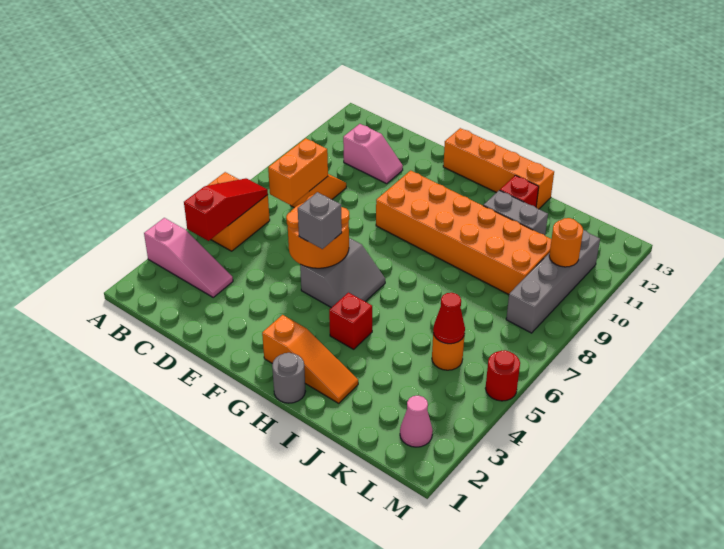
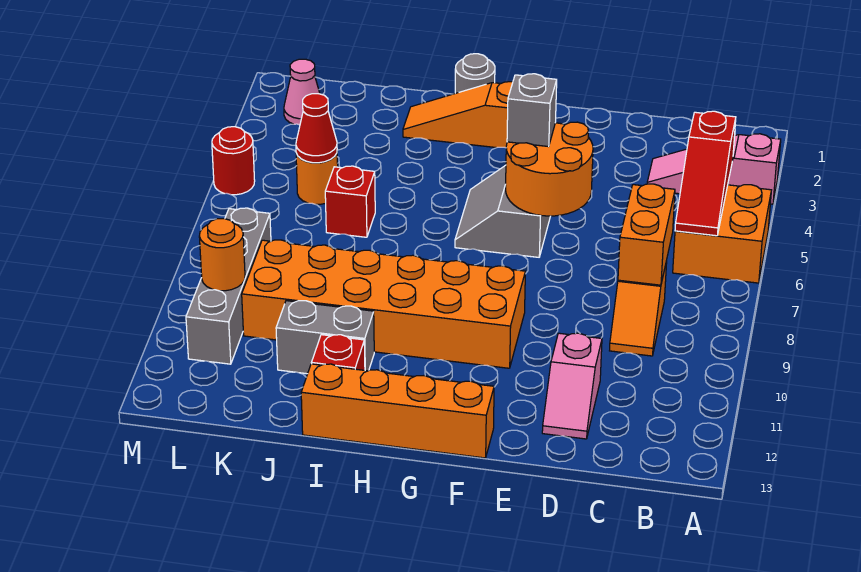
pink slope C11:D11 level 1 top C -> pink slope D11:D12 level 1 top 11
red brick H4 level 1 -> red brick J6 level 1

